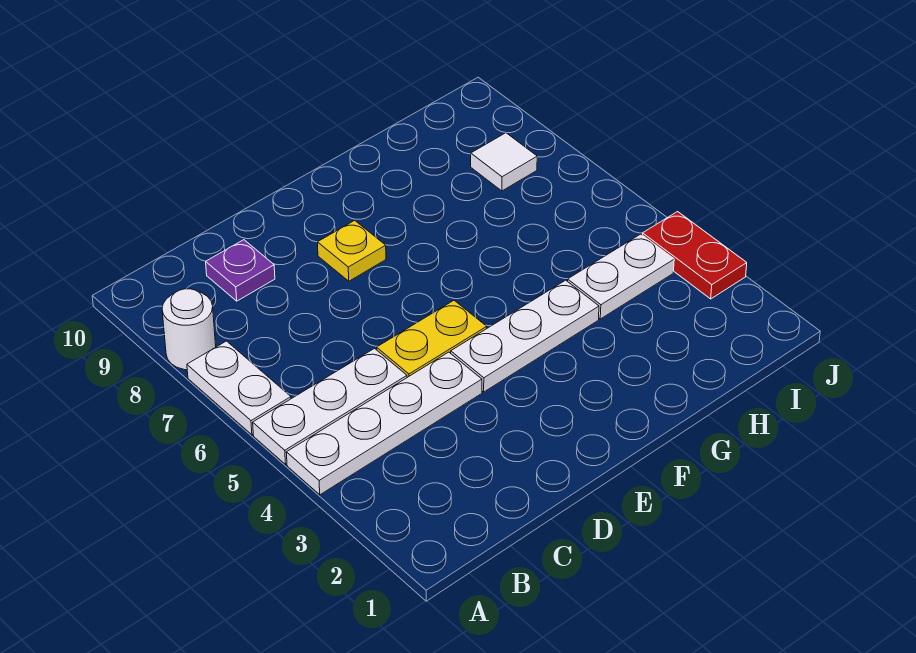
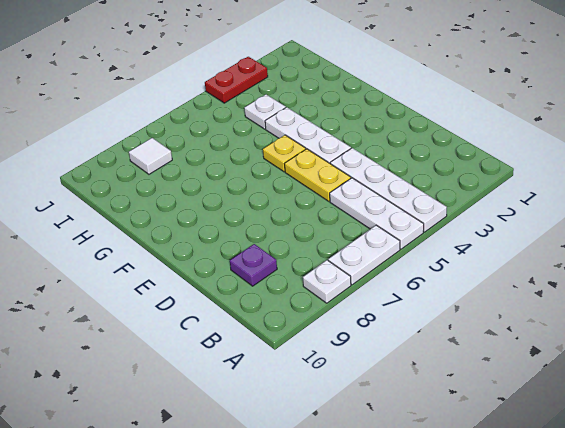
white round brick A8 level 1 -> white plate A8 level 1
yellow plate E8 level 1 -> yellow plate F5 level 1
white plate H4:I4 level 1 -> white plate H4 level 1

